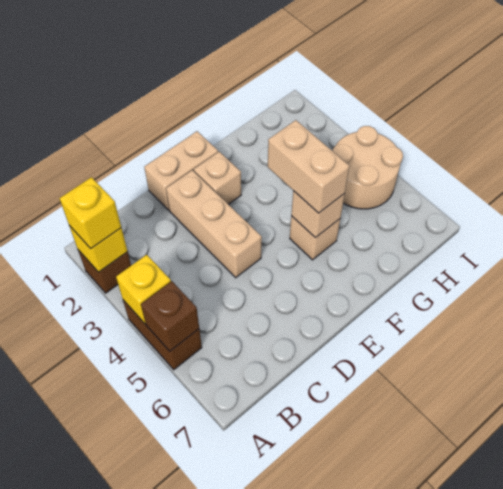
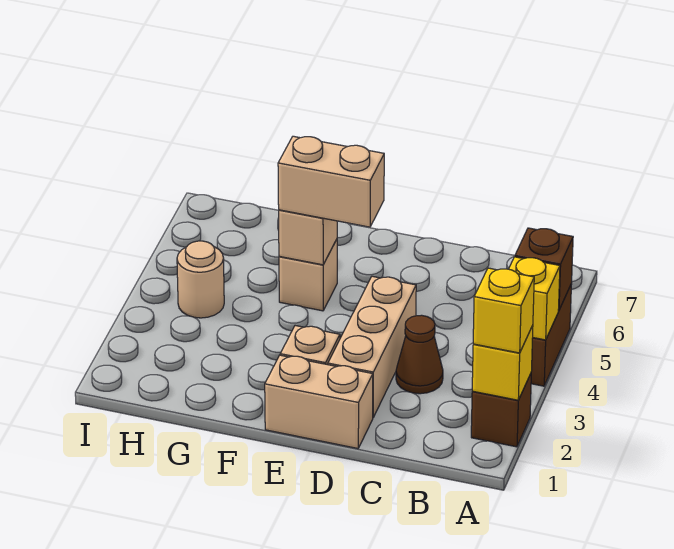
none -> brown cone C3 level 1
tan brick F4:F5 level 3 -> tan brick E5:F5 level 3
tan round brick H4:I5 level 1 -> tan round brick H4 level 1

